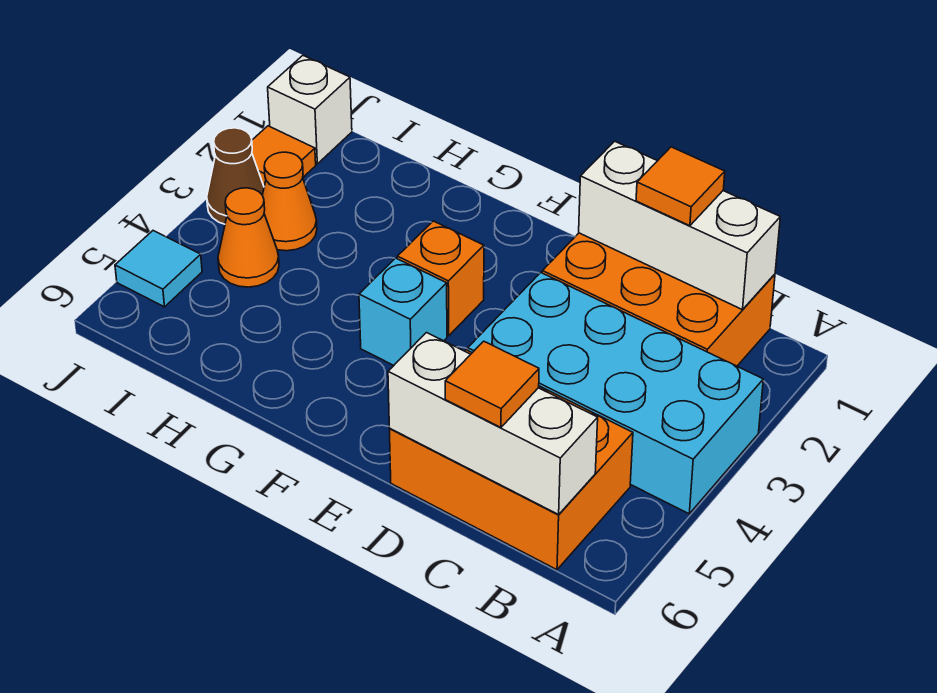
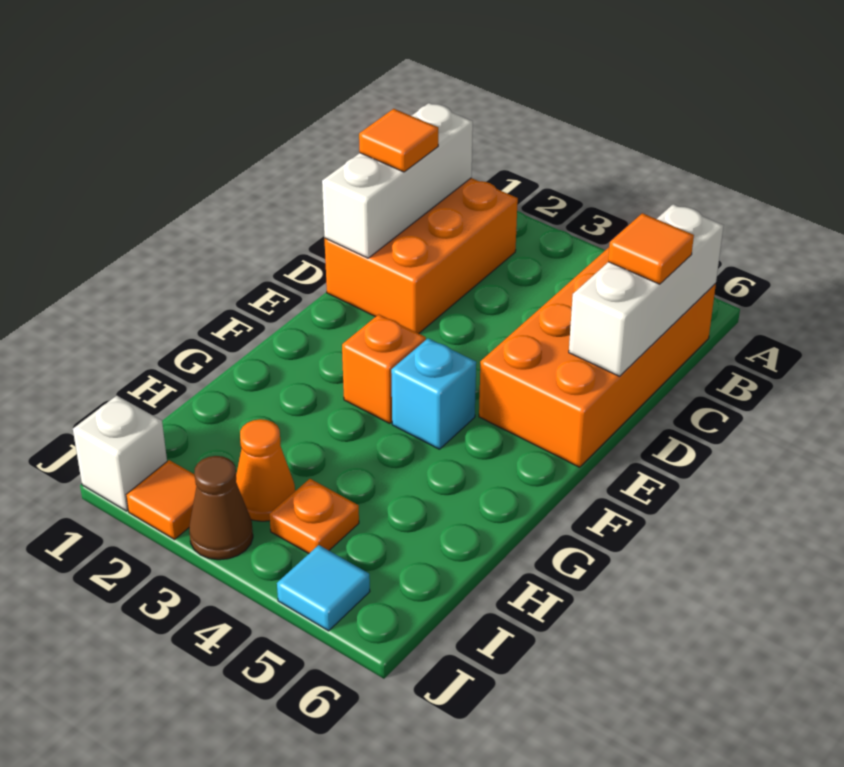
cyan brick A3:D4 level 1 -> none
orange brick B5:D6 level 1 -> orange brick B5:E6 level 1
orange cone I4 level 1 -> orange plate I4 level 1

